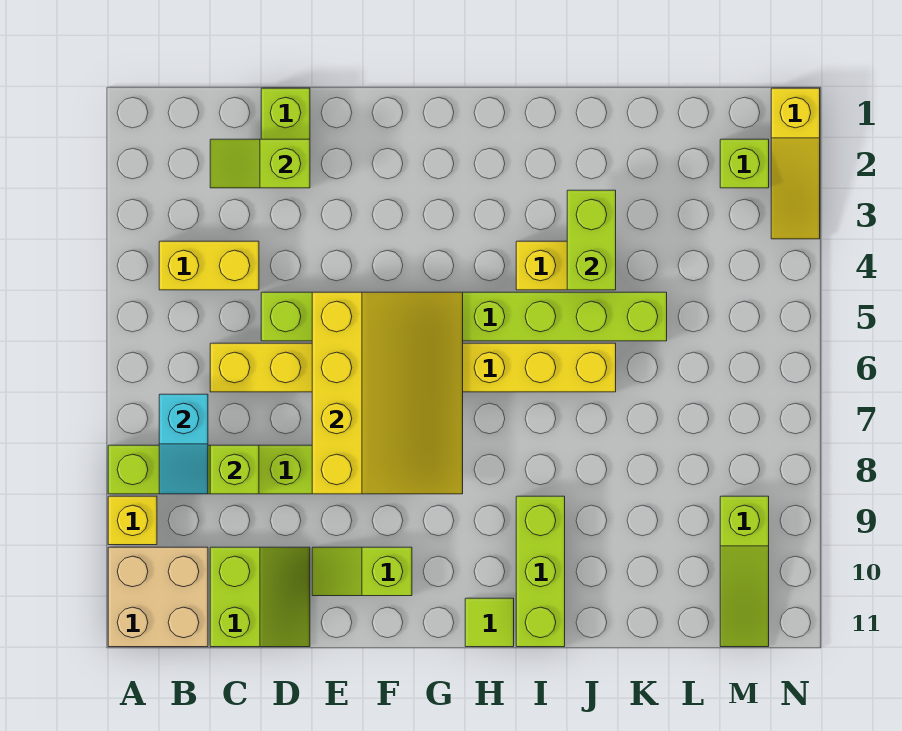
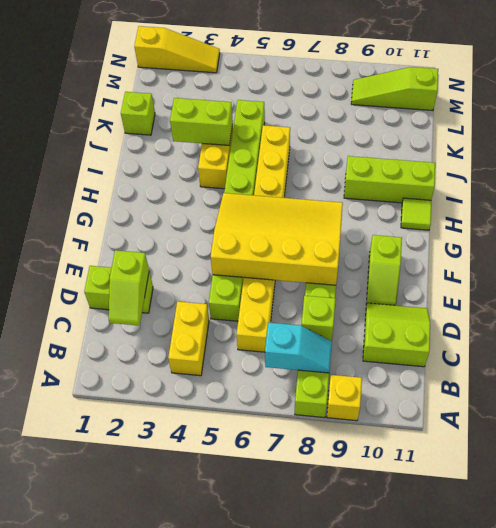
tan brick A10:B11 level 1 -> none
lime brick M2 level 1 -> lime brick K1 level 1
lime slope M9:M11 level 1 top 9 -> lime slope M9:M11 level 1 top 11

